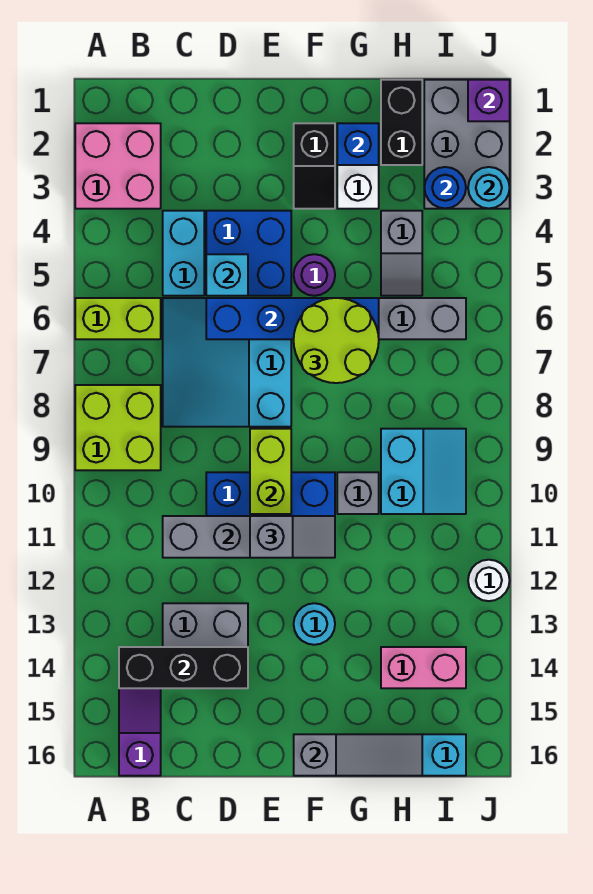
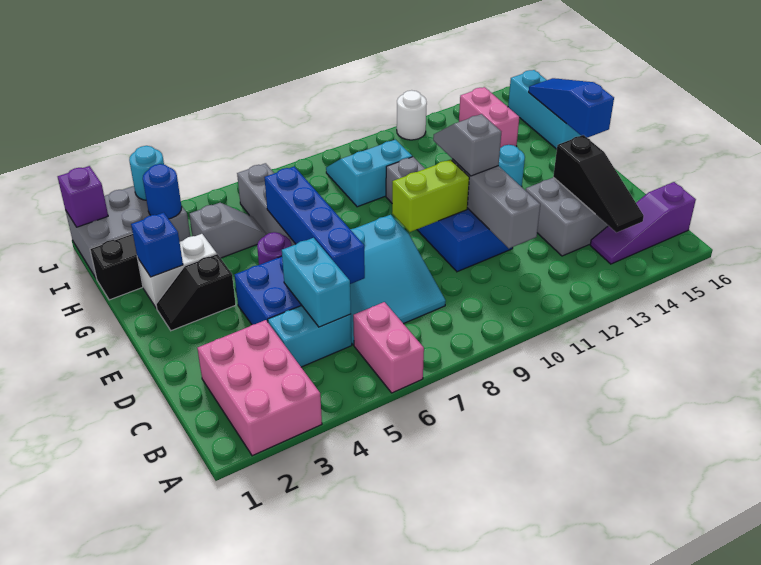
pink brick A2:B3 level 1 -> pink brick A2:C3 level 1
lime brick A6:B6 level 1 -> pink brick A6:B6 level 1
lime brick A8:B9 level 1 -> none
black brick B14:D14 level 2 -> black slope B14:D14 level 2 top D
cyan brick D5 level 2 -> cyan brick C5:D5 level 2
black slope F2:F3 level 1 top 2 -> black slope F2:F3 level 1 top 3
lime round brick F6:G7 level 3 -> none
grey slope F16:H16 level 2 top F -> blue slope F16:H16 level 2 top F

